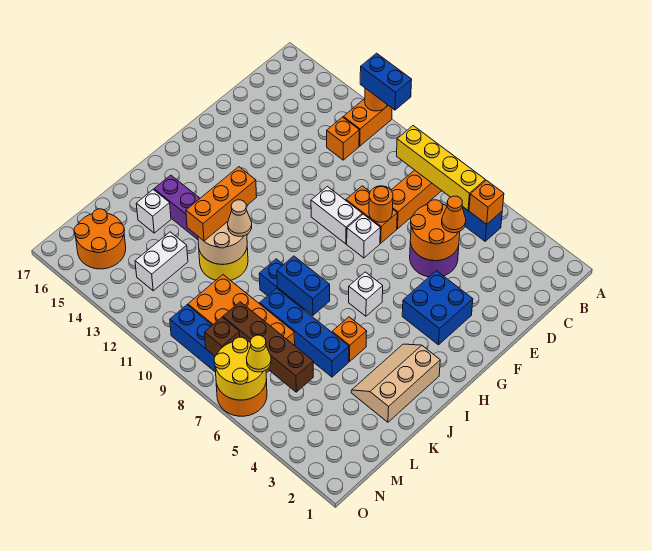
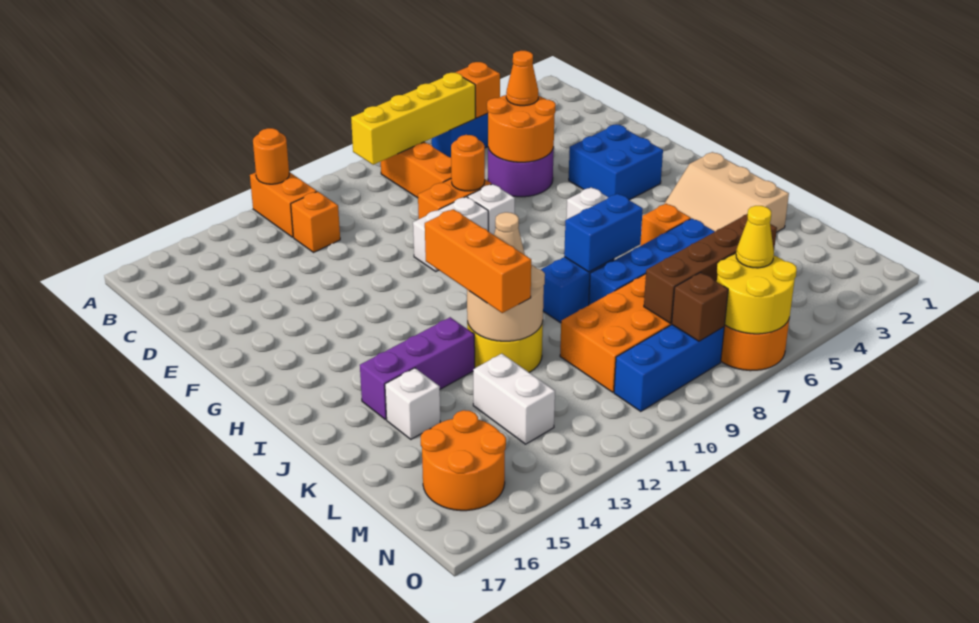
blue brick A11:A12 level 3 -> none

